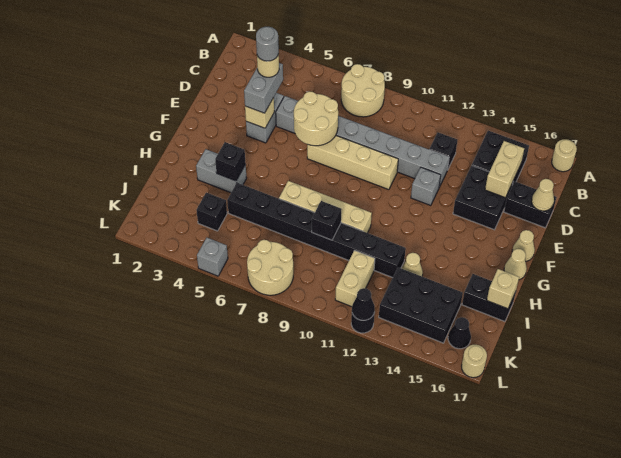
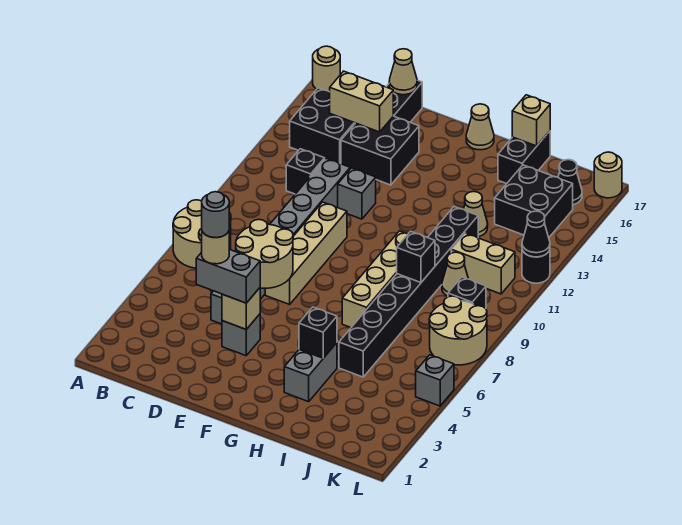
grey brick D4:E4 level 1 -> grey brick E4 level 1
tan cone F17 level 1 -> tan cone J10 level 1
black brick J4 level 1 -> black brick K9 level 1
black brick J13:K15 level 1 -> black brick J14:K15 level 1

